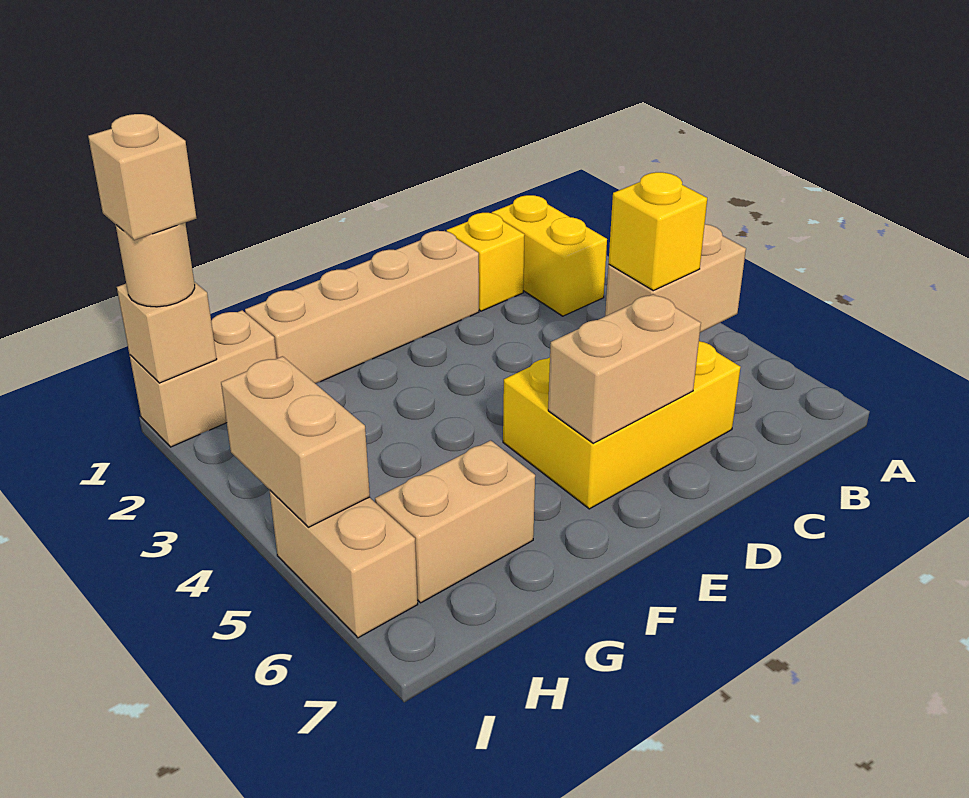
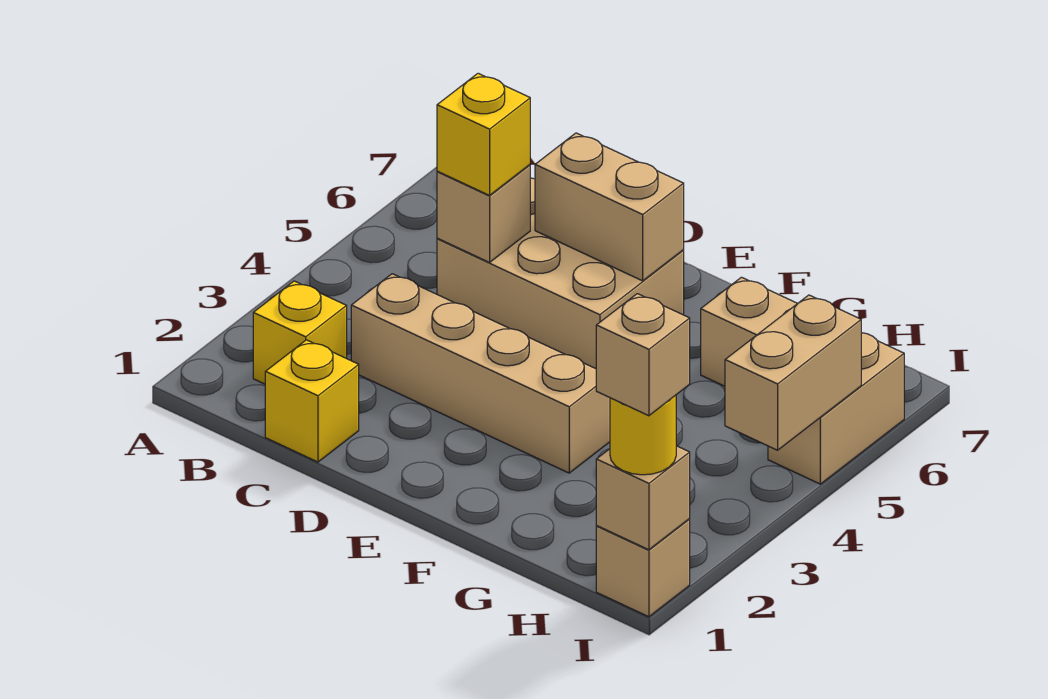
yellow brick B1:B2 level 1 -> yellow brick B2 level 1
tan brick B5:C5 level 2 -> tan brick C5 level 2
yellow brick C5:E6 level 1 -> tan brick C5:E6 level 1
tan brick D1:G1 level 1 -> tan brick C3:F3 level 1
tan brick H1:I1 level 1 -> tan brick I1 level 1
tan round brick I1 level 3 -> yellow round brick I1 level 3

